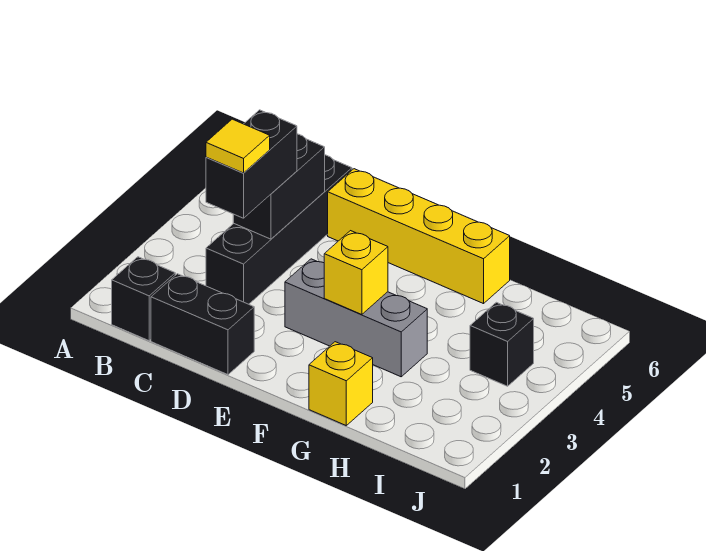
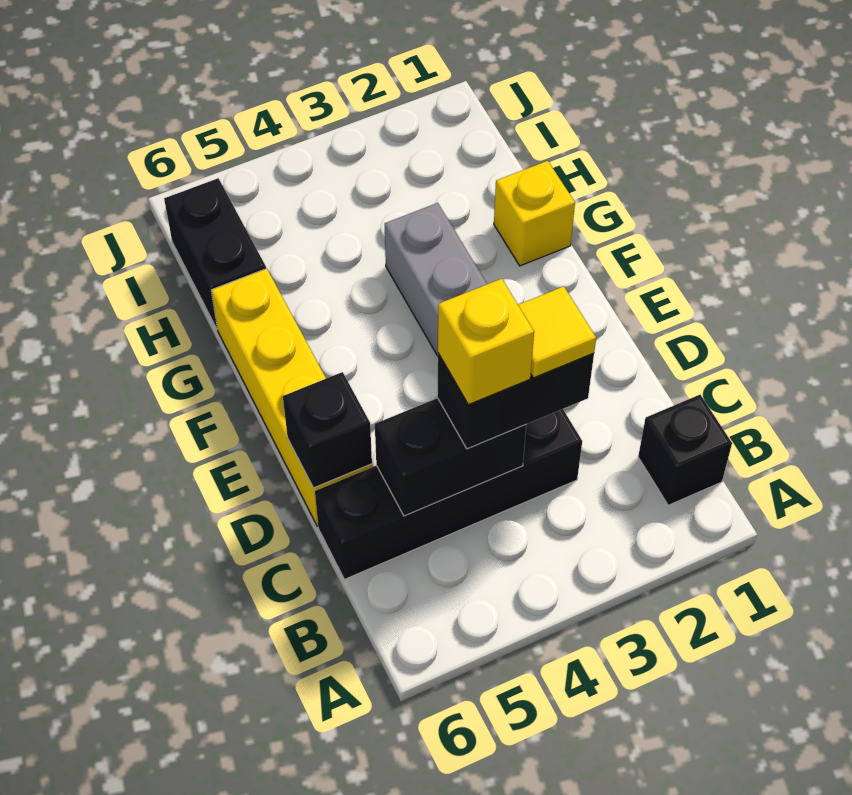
black brick C1:D1 level 1 -> black brick H6:I6 level 1
yellow brick F3 level 2 -> yellow brick C4 level 4
black brick I4 level 1 -> black brick D6 level 2

